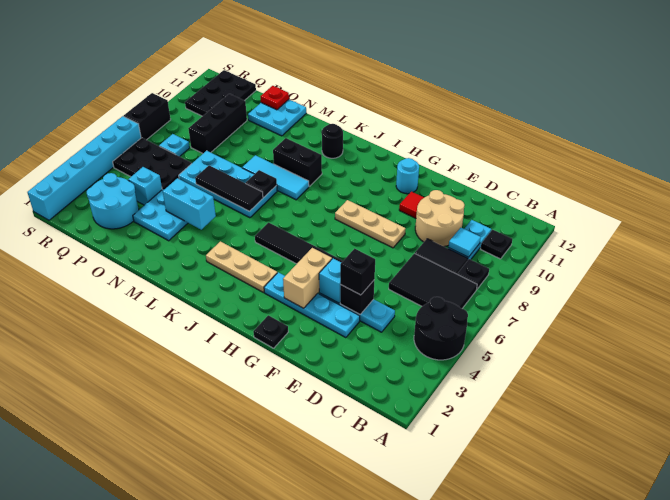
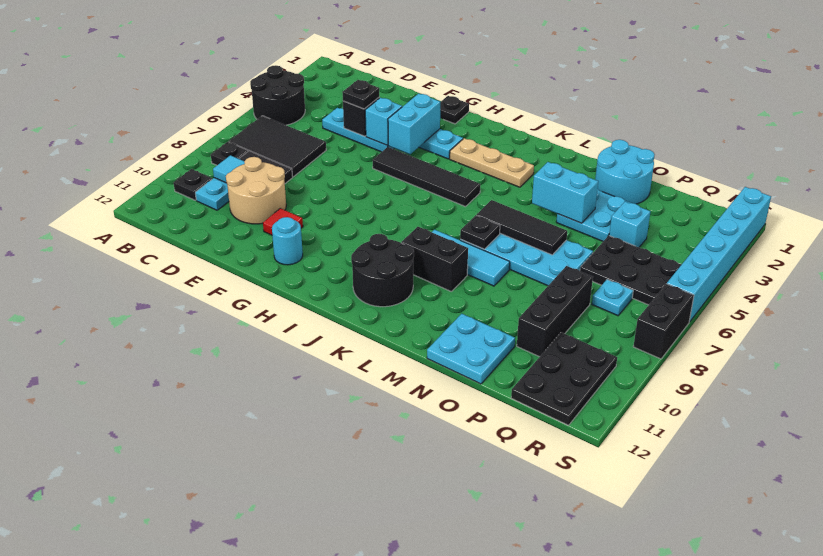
black brick E4 level 3 -> black plate E4 level 3
tan plate F8:H8 level 1 -> none
tan brick G3:G4 level 2 -> cyan brick G3:G4 level 2
black round brick K11 level 1 -> black round brick J10:K11 level 1
red plate O12 level 2 -> none
cyan round brick P2:Q3 level 1 -> cyan round brick N1:O2 level 1

